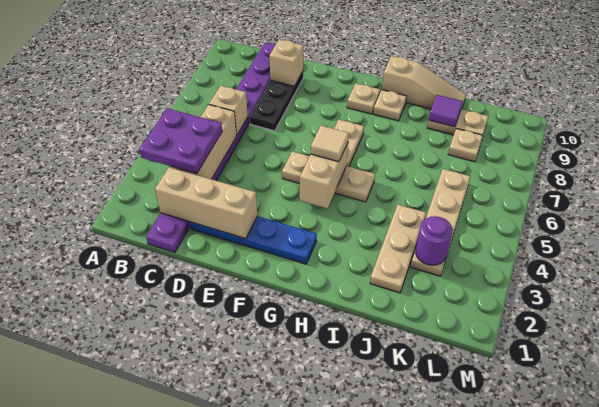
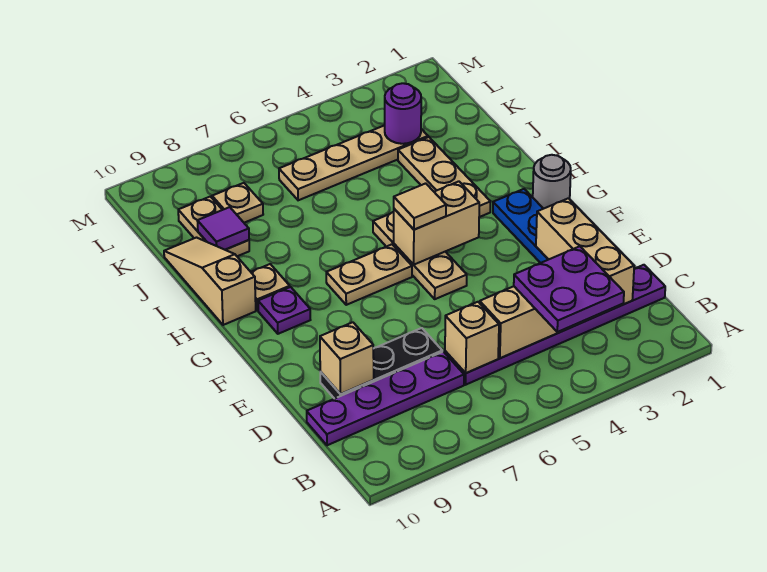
none -> grey round brick G1 level 1
tan plate G9 level 1 -> purple plate G9 level 1
tan plate J2:J4 level 1 -> tan plate H3:J3 level 1

